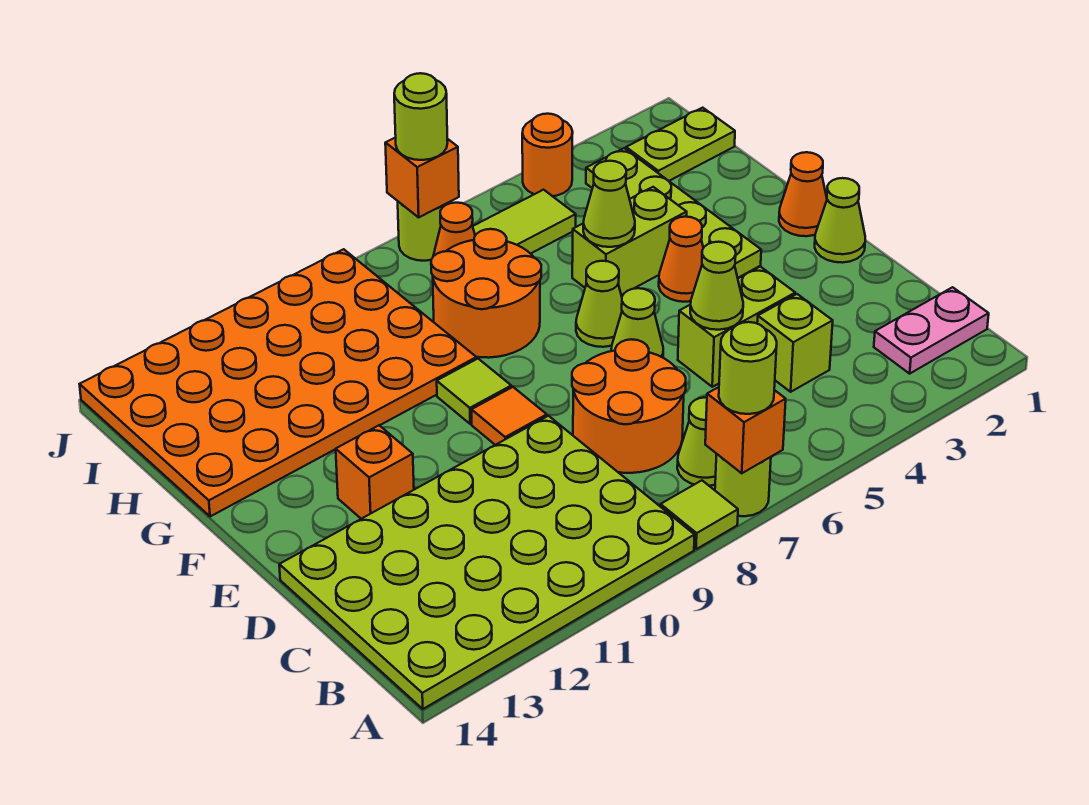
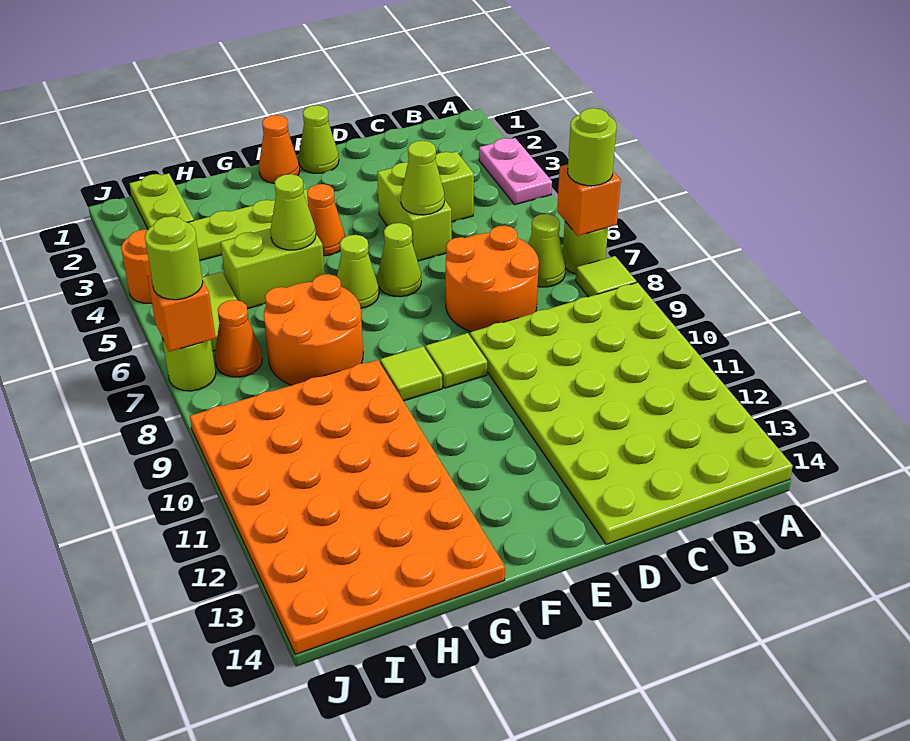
pink plate B1:B2 level 1 -> pink plate A3:A4 level 1
orange tile E9 level 1 -> lime tile E9 level 1
orange brick E12 level 1 -> none
lime brick G4:G5 level 1 -> lime brick G5:H5 level 1

